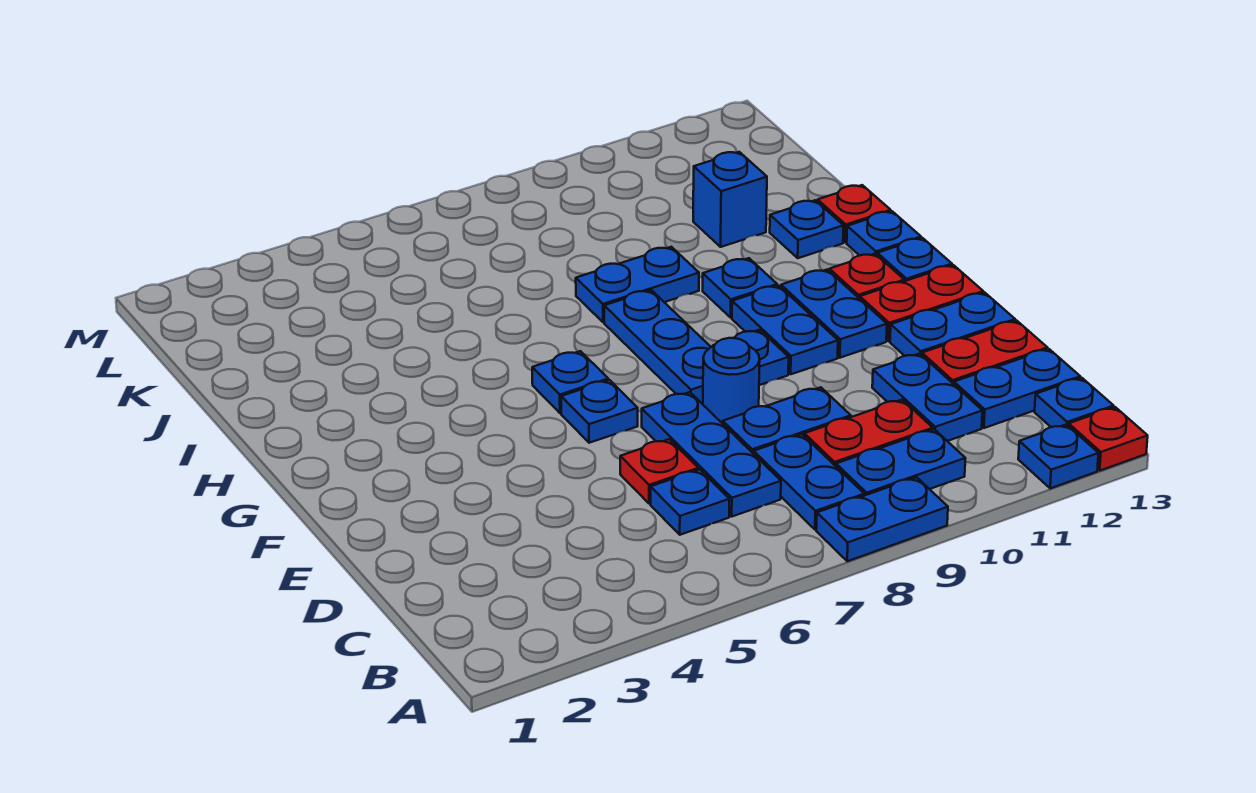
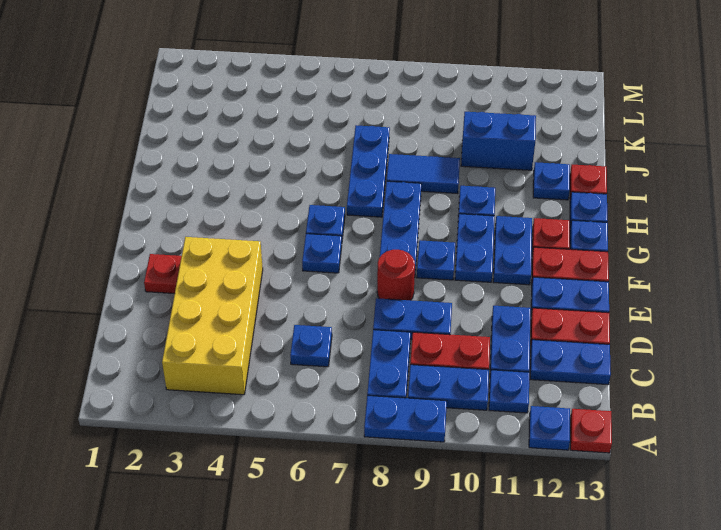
none -> yellow brick B3:E4 level 1
blue plate B13 level 1 -> blue plate B11 level 1
blue plate C7:E7 level 1 -> blue plate H7:J7 level 1
red plate D6 level 1 -> red plate E2 level 1
blue round brick E8 level 1 -> red round brick E8 level 1
blue plate I8:I9 level 1 -> blue tile I8:I9 level 1
blue brick J11 level 1 -> blue brick J10:J11 level 1

